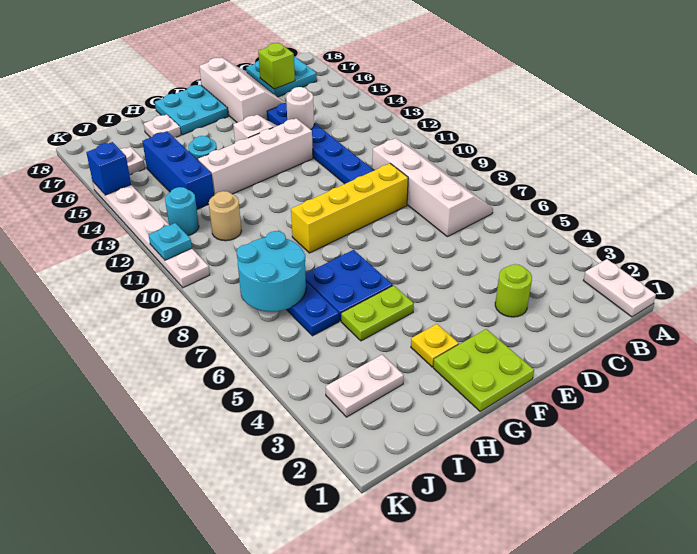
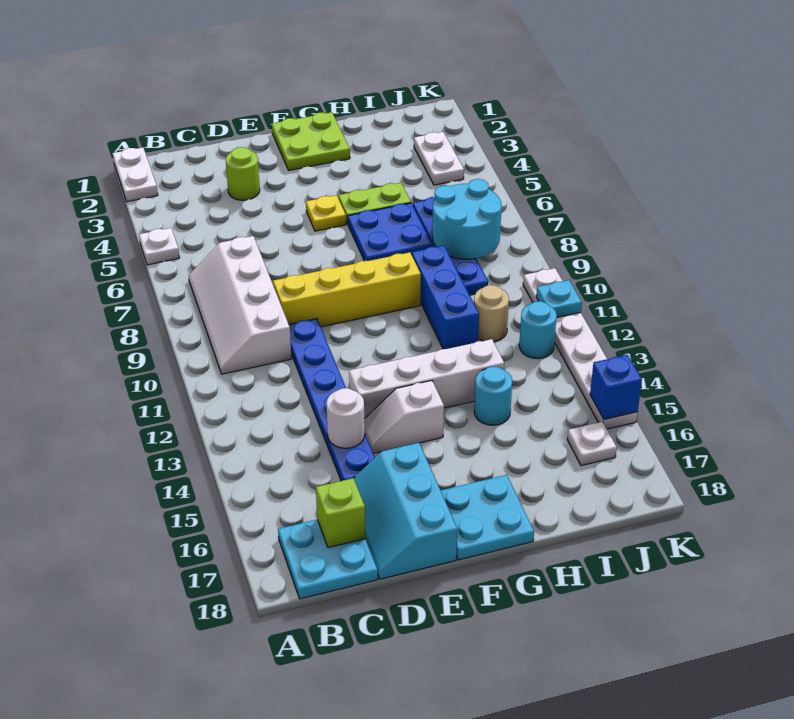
white slope D16:E18 level 1 top E -> cyan slope D16:E18 level 1 top E
yellow plate G3 level 1 -> yellow plate F5 level 1
white plate H17 level 1 -> white plate A5 level 1
white plate I3:J3 level 1 -> white plate J3:J4 level 1
blue brick I13:I15 level 1 -> blue brick H9:H11 level 1

